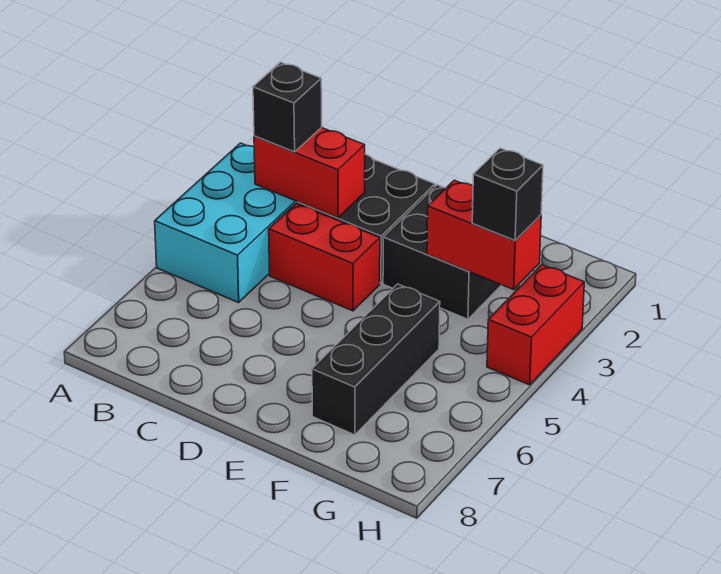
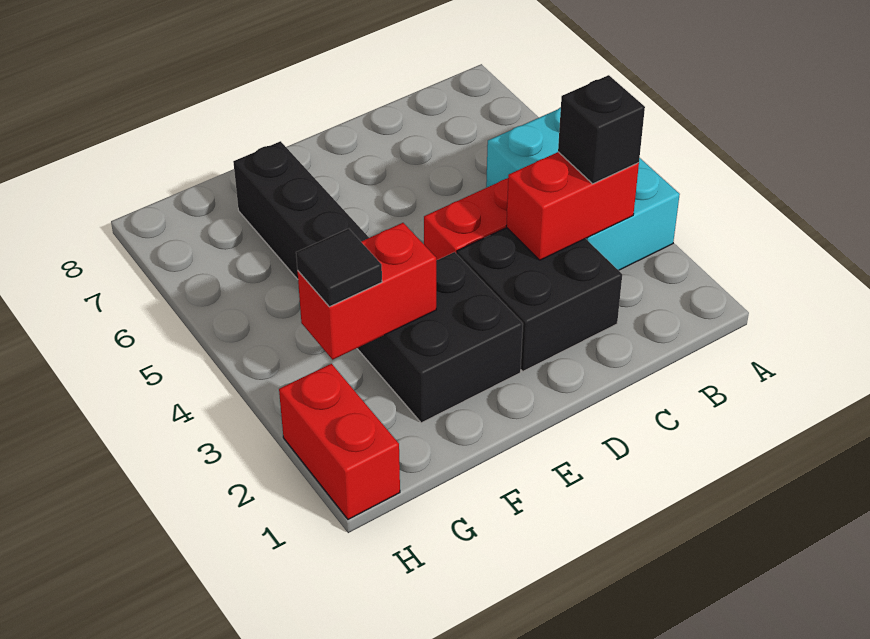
black brick G3 level 3 -> black tile G3 level 3
red brick H3:H4 level 1 -> red brick H1:H2 level 1

